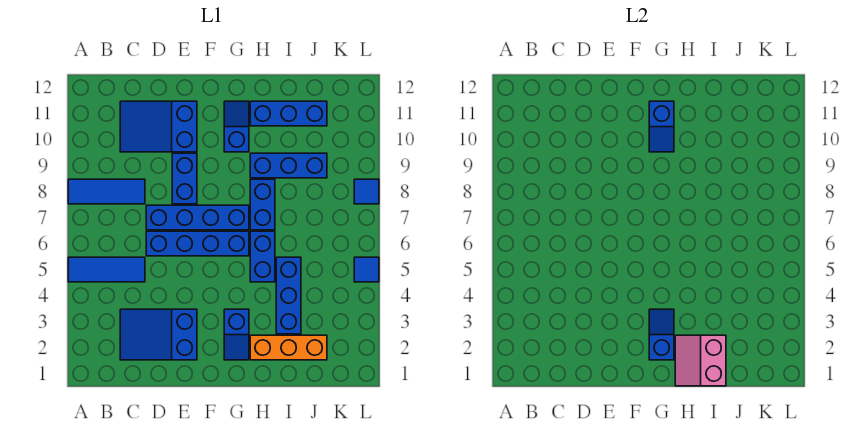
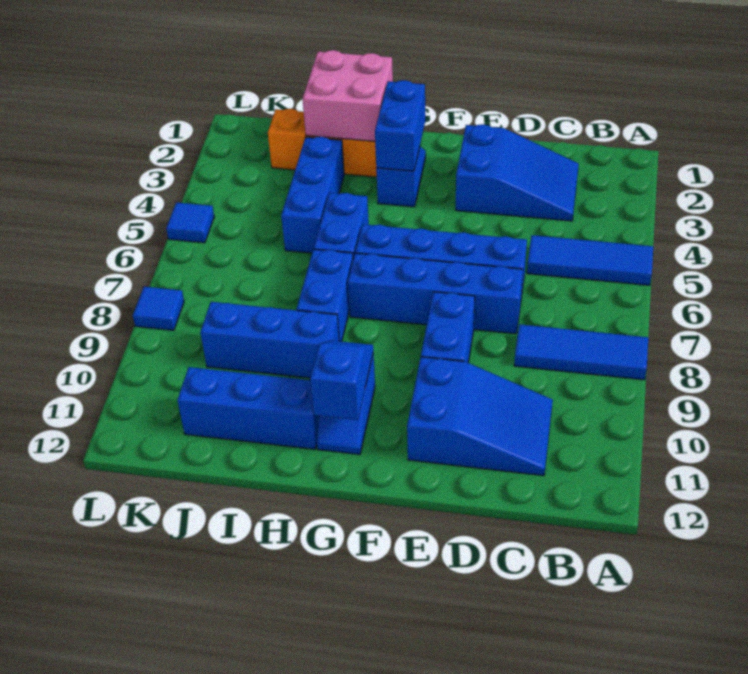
blue slope G2:G3 level 2 top 2 -> blue brick G2:G3 level 2
pink slope H1:I2 level 2 top I -> pink brick H1:I2 level 2

